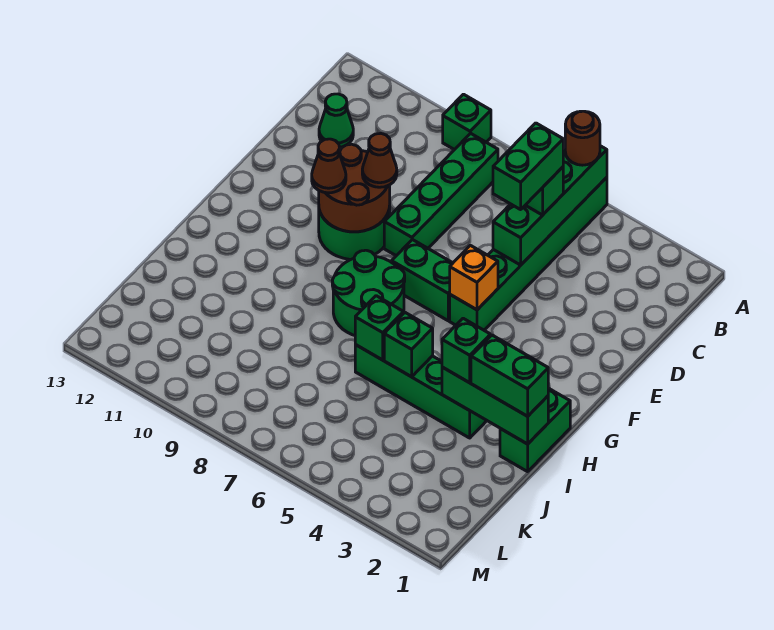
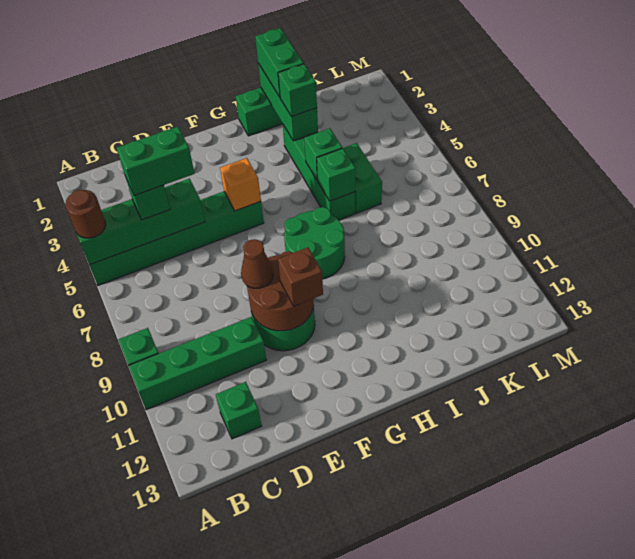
green brick B8:E8 level 1 -> green brick A10:D10 level 1
green cone C12 level 1 -> green brick C12 level 1
green brick F6:F7 level 1 -> green brick J5:J6 level 1
brown cone F10 level 3 -> brown brick F10 level 3

